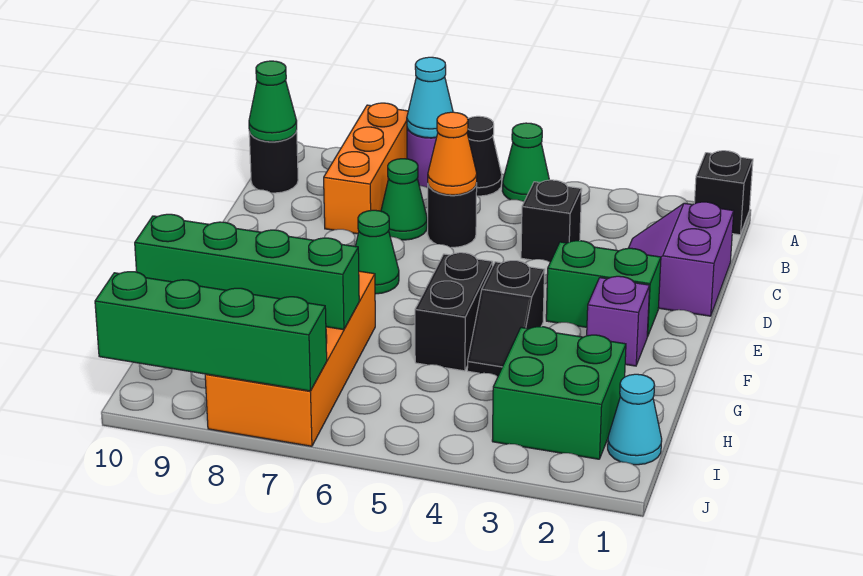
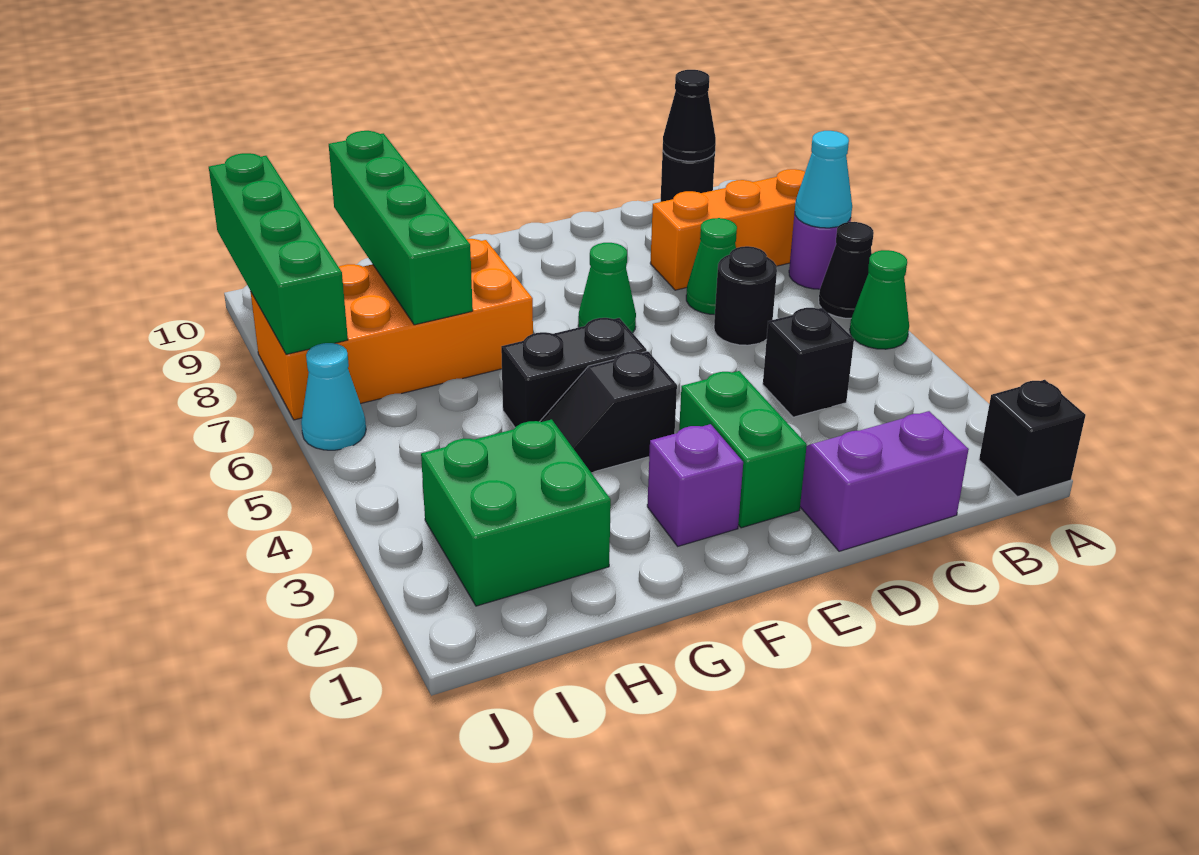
green cone B10 level 2 -> black cone B10 level 2
orange cone C6 level 2 -> none
cyan cone I1 level 1 -> cyan cone J6 level 1

